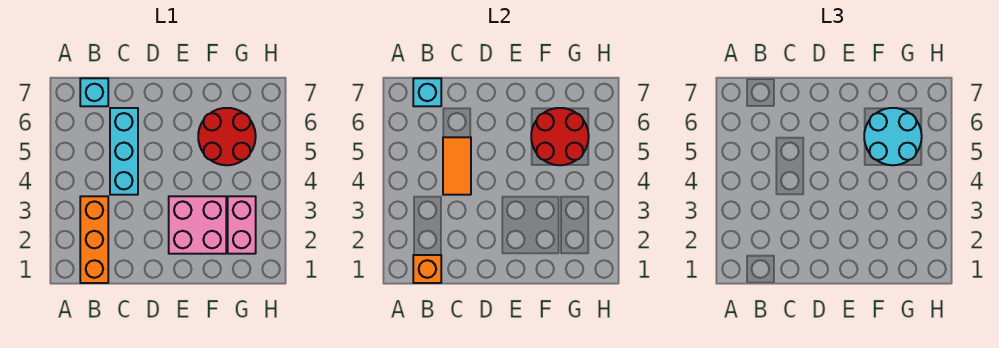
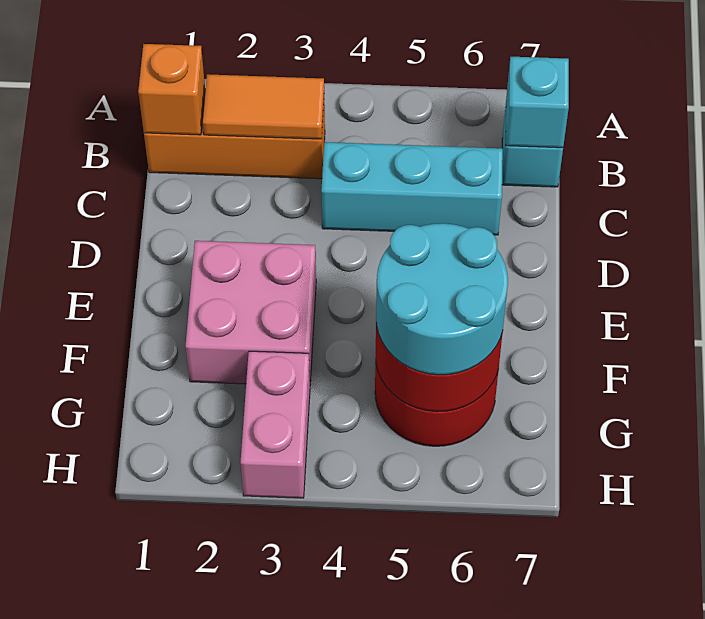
orange tile C4:C5 level 2 -> orange tile B2:B3 level 2
pink brick G2:G3 level 1 -> pink brick G3:H3 level 1

